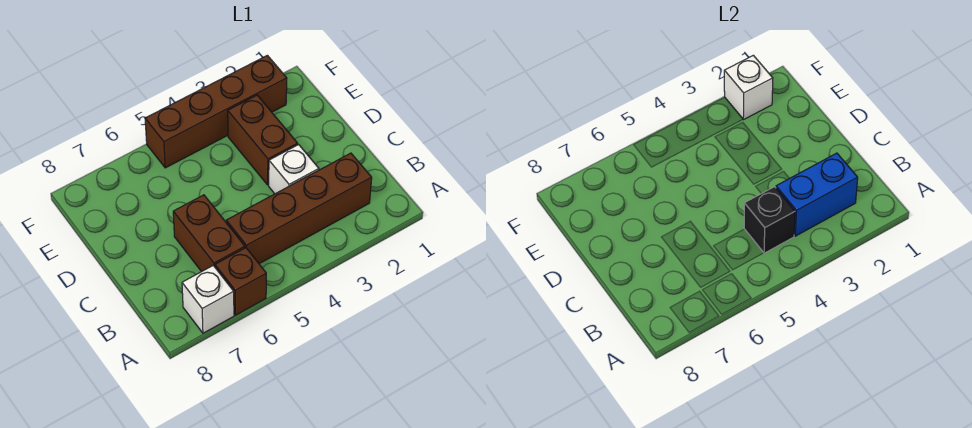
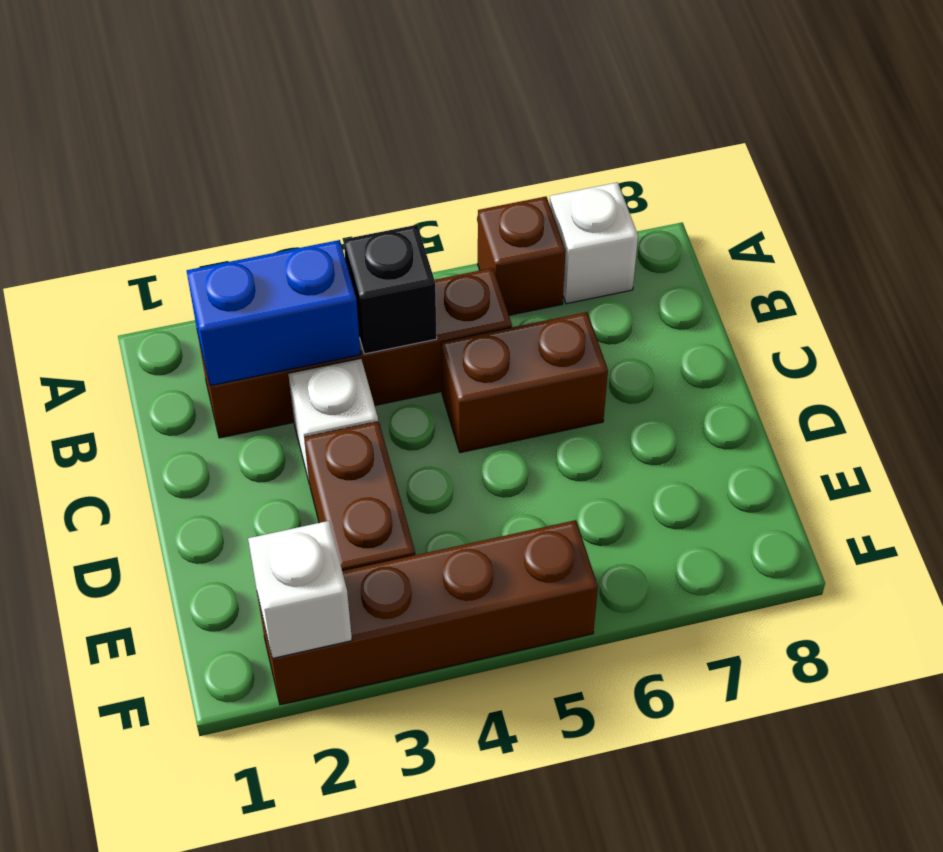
brown brick B6:C6 level 1 -> brown brick C5:C6 level 1

